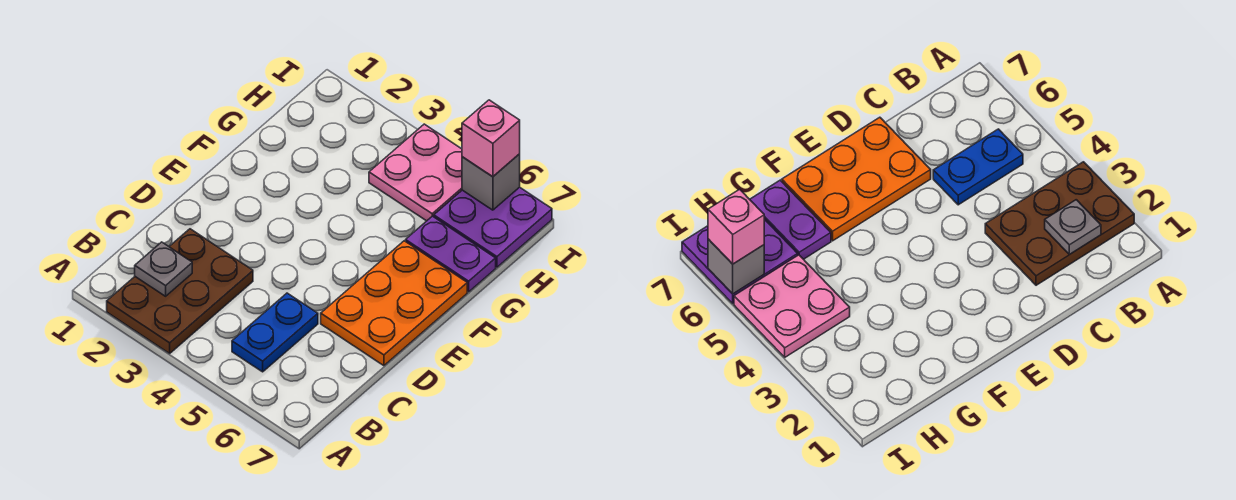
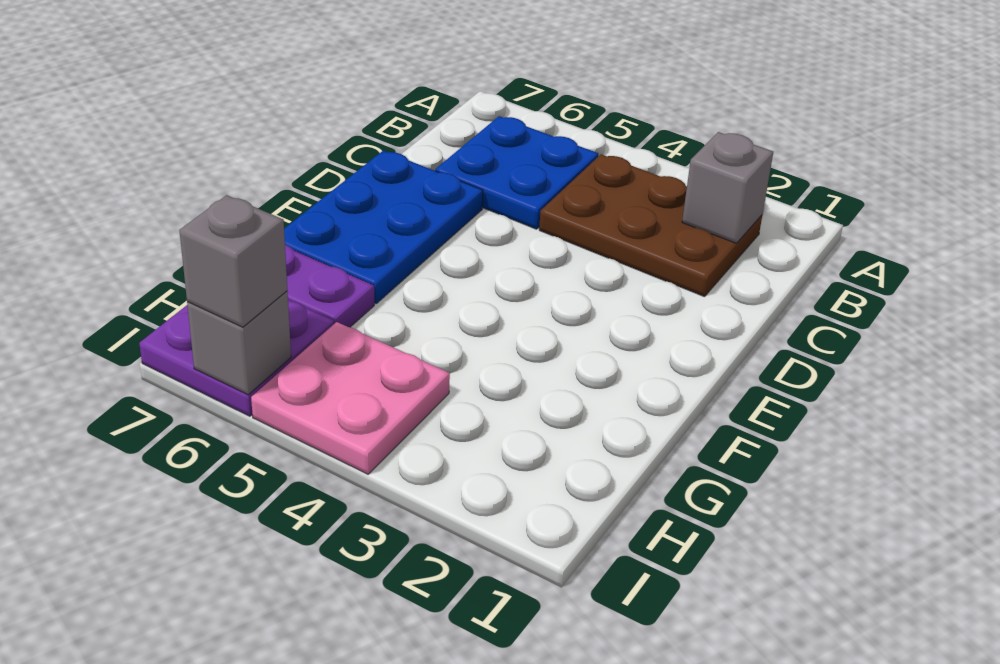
brown plate A2:C3 level 1 -> brown plate B2:C4 level 1
grey plate B2 level 2 -> grey brick B2 level 2
blue plate B5:C5 level 1 -> blue plate B5:C6 level 1
orange plate D6:F7 level 1 -> blue plate D6:F7 level 1
pink brick I6 level 3 -> grey brick I6 level 3

